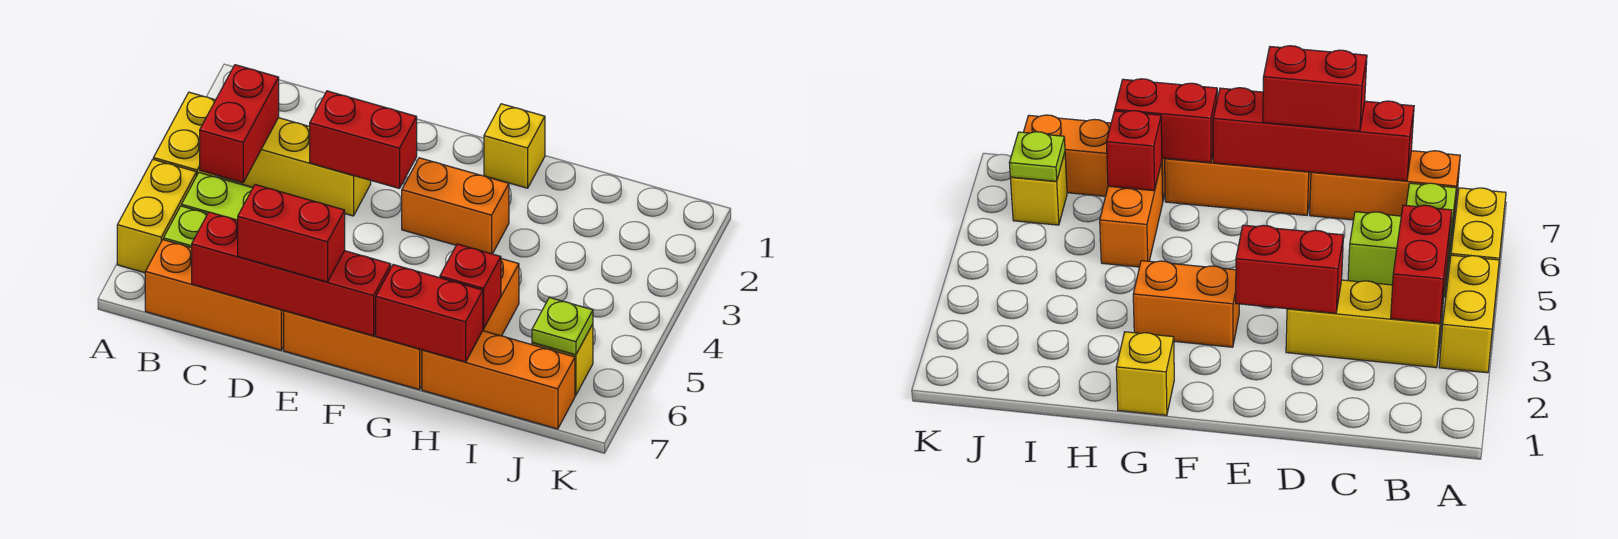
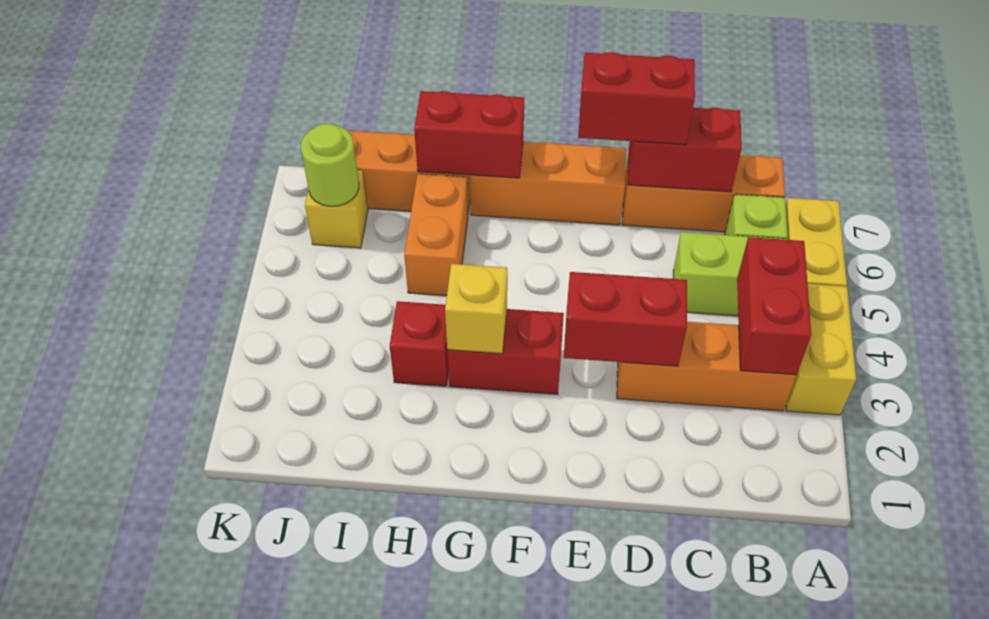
yellow brick B3:D3 level 1 -> orange brick B3:D3 level 1
red brick C7:F7 level 2 -> red brick C7:D7 level 2
orange brick F3:G3 level 1 -> red brick F3:G3 level 1
yellow brick G1 level 1 -> yellow brick G3 level 2
red brick H6 level 2 -> red brick H3 level 1
lime plate J6 level 2 -> lime round brick J6 level 2

